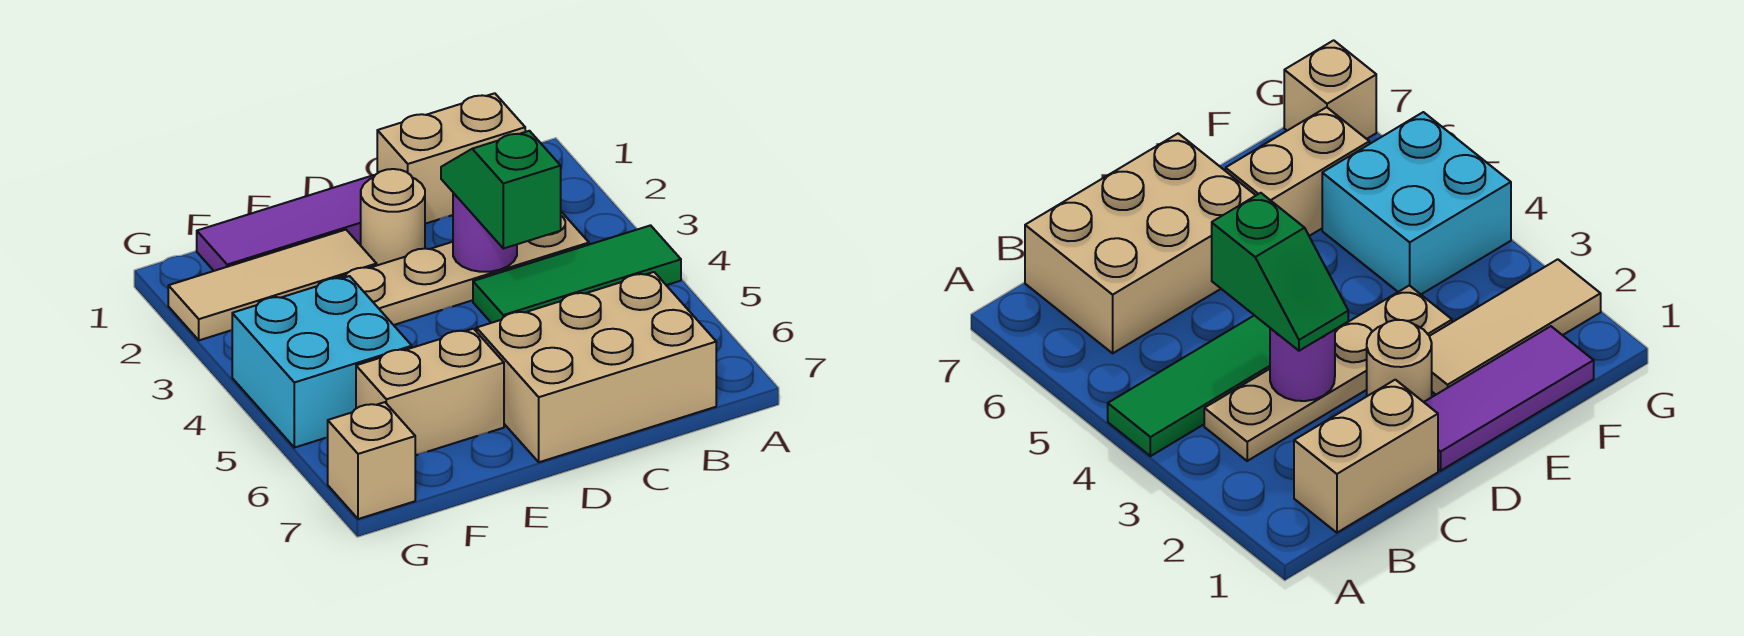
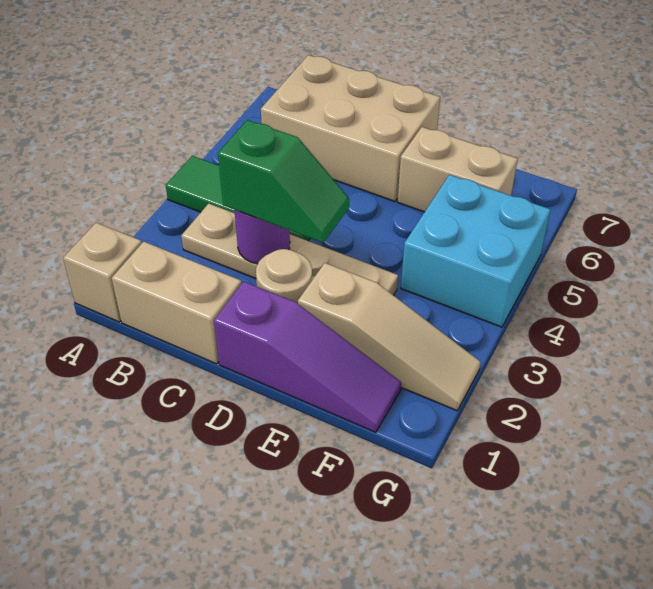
green slope C3:C4 level 3 top 4 -> green slope C3:D3 level 3 top C
purple tile D1:F1 level 1 -> purple slope D1:F1 level 1 top D
tan tile E2:G2 level 1 -> tan slope E2:G2 level 1 top E
tan brick G7 level 1 -> tan brick A1 level 1

